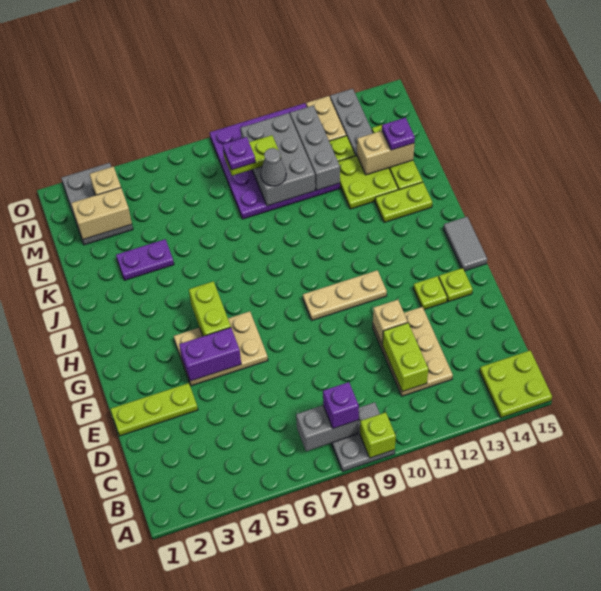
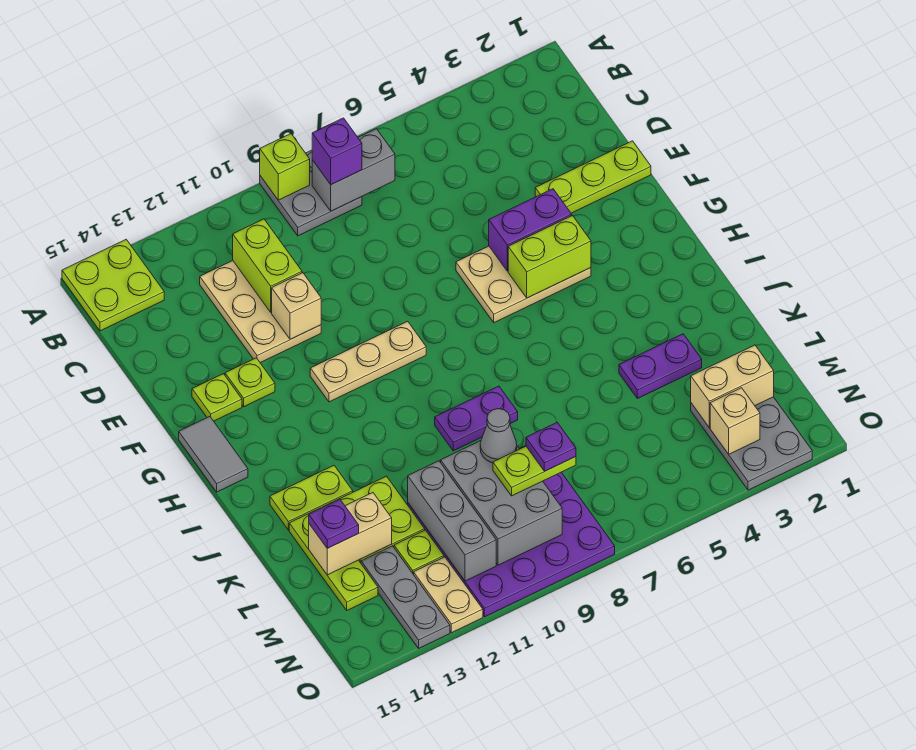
lime brick G5:H5 level 2 -> lime brick G4:G5 level 2
none -> purple plate J8:J9 level 1

